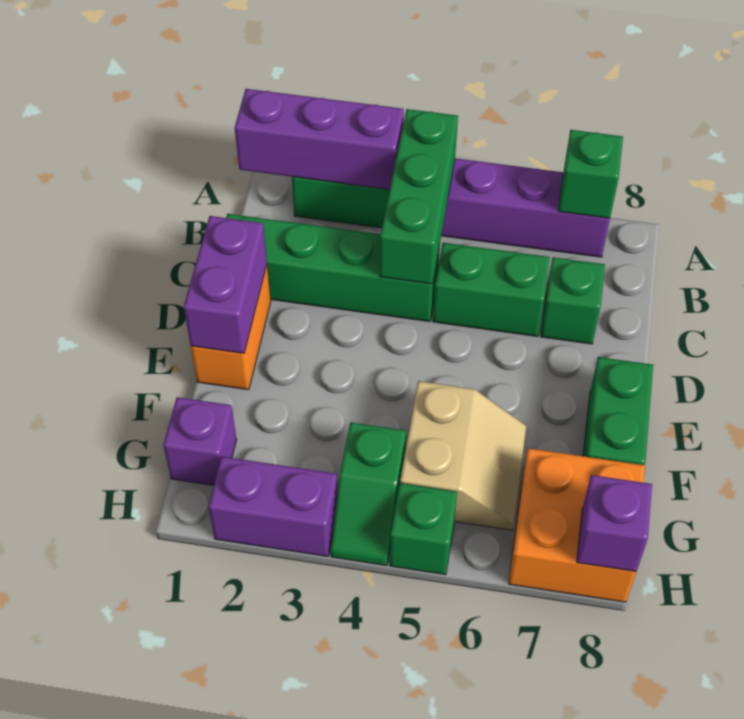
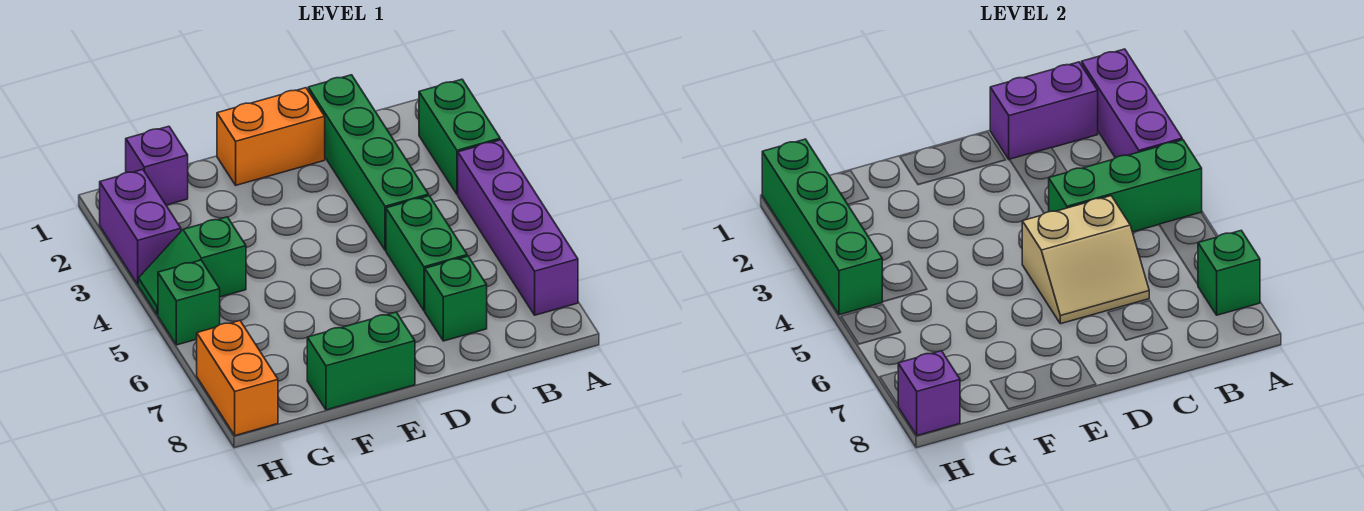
purple brick D1:E1 level 2 -> purple brick B1:C1 level 2
tan slope F5:G6 level 1 top 5 -> tan slope C5:D6 level 2 top 5
orange brick G7:H8 level 1 -> orange brick H7:H8 level 1
none -> green brick H1:H4 level 2

